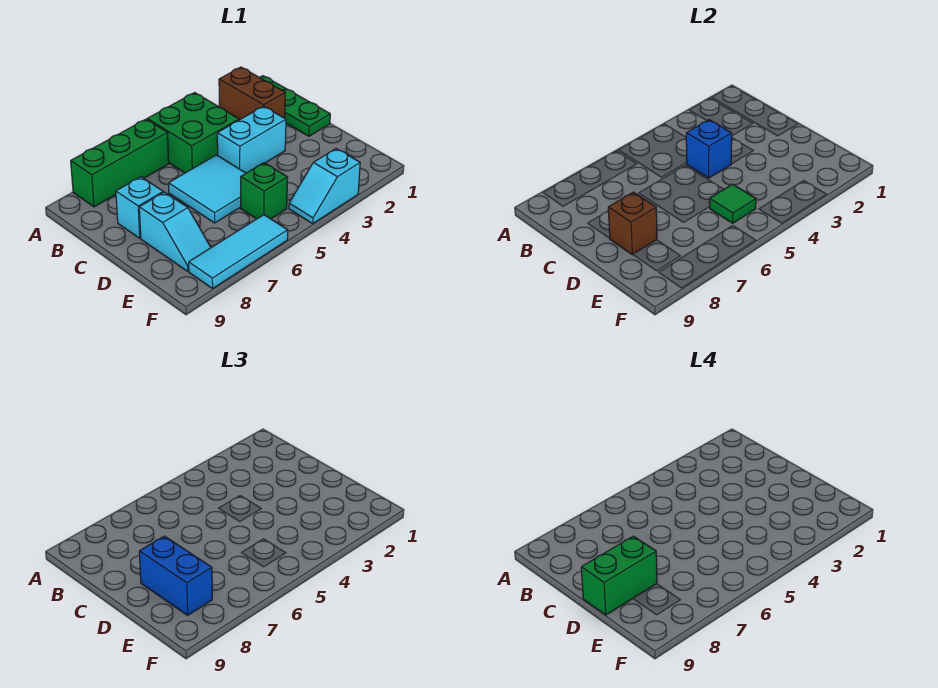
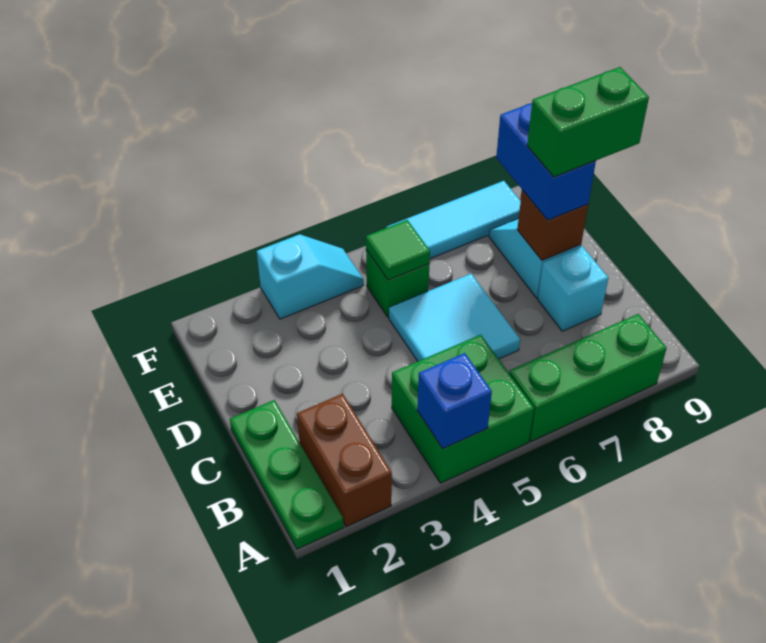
cyan brick C3:C4 level 1 -> none
blue brick C4 level 2 -> blue brick A4 level 2

